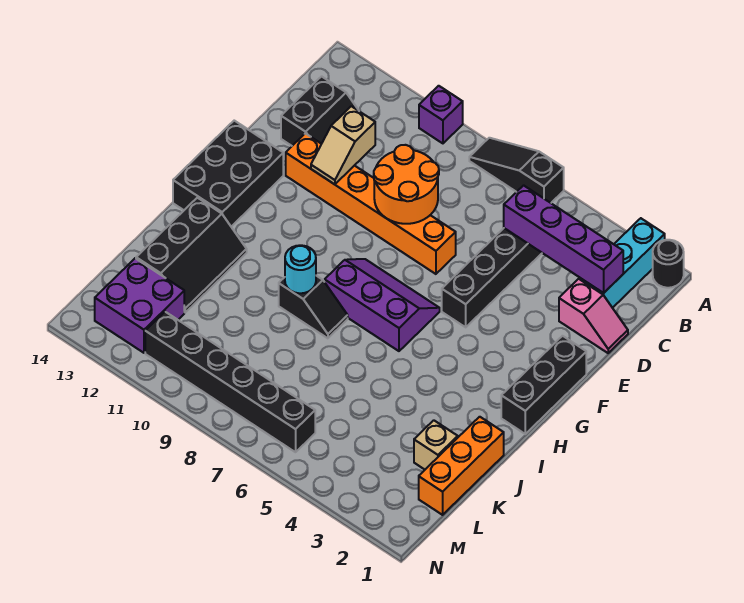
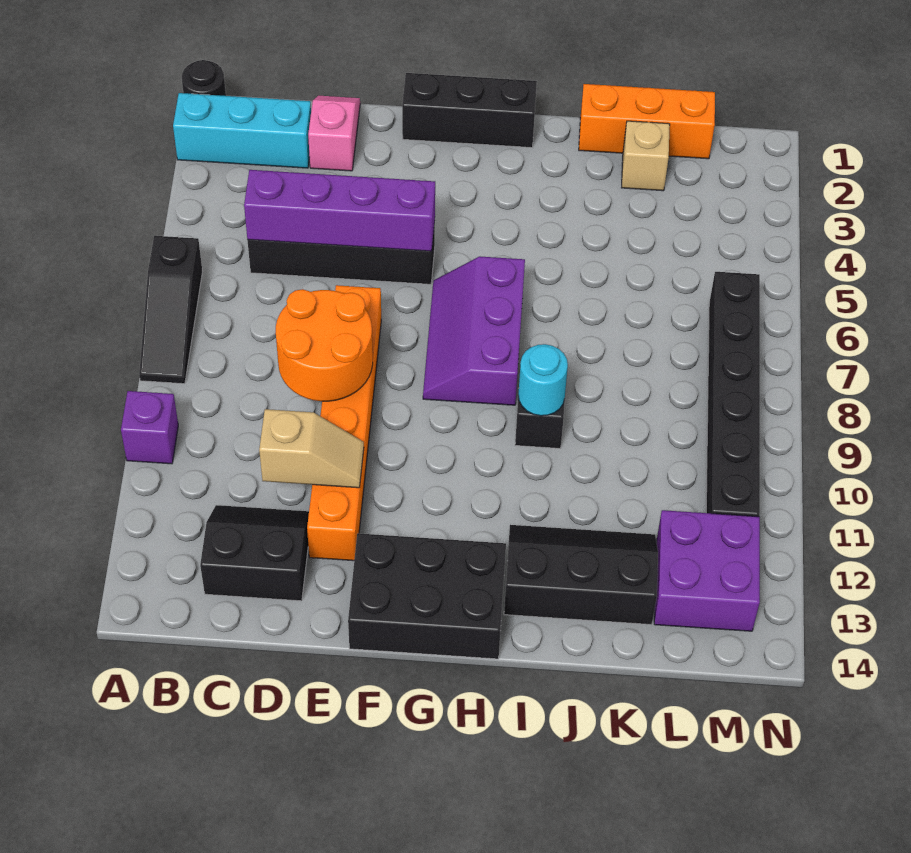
purple brick C2:C5 level 2 -> purple brick C5:F5 level 2

